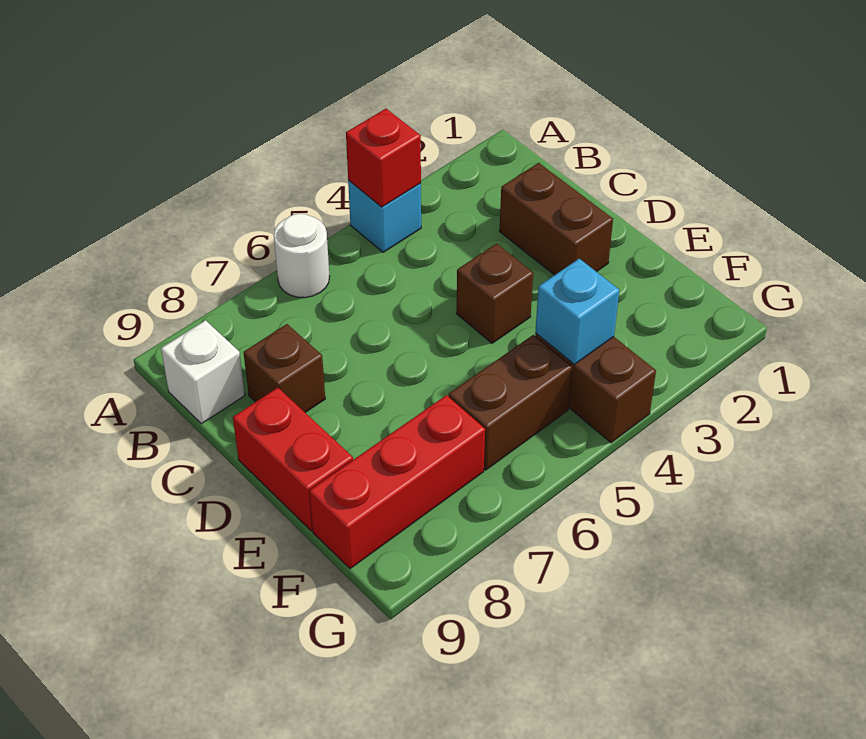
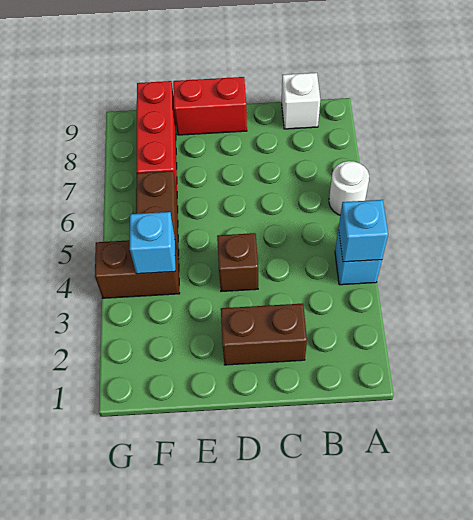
red brick A4 level 2 -> cyan brick A4 level 2
brown brick C8 level 1 -> none

